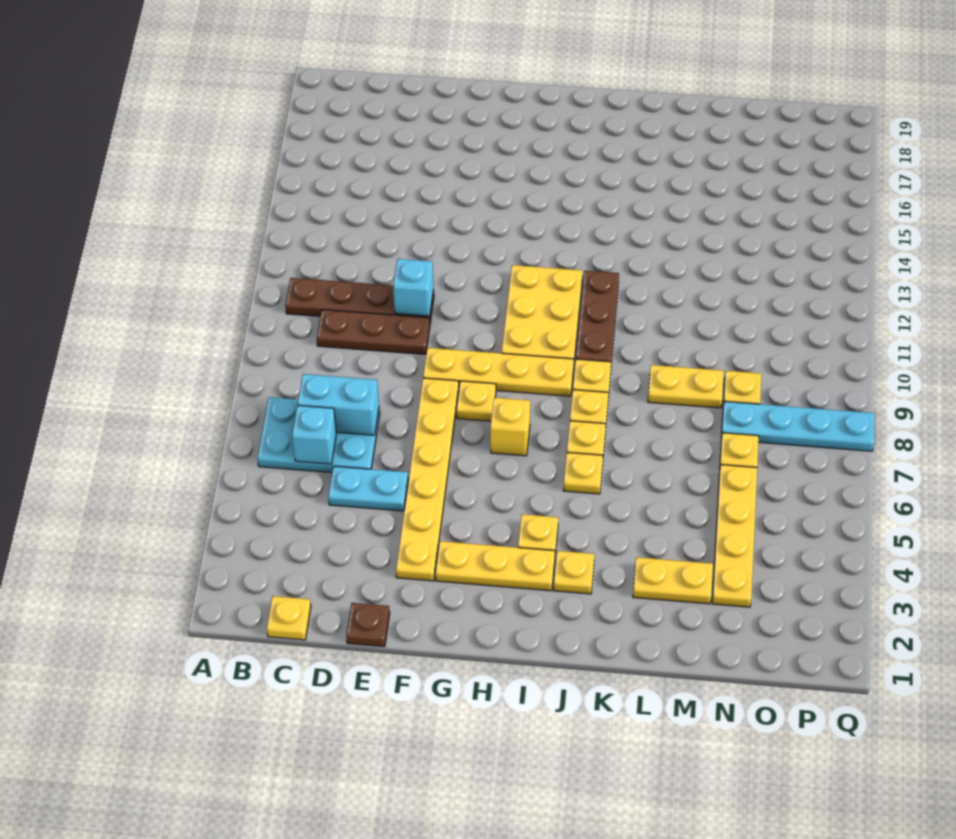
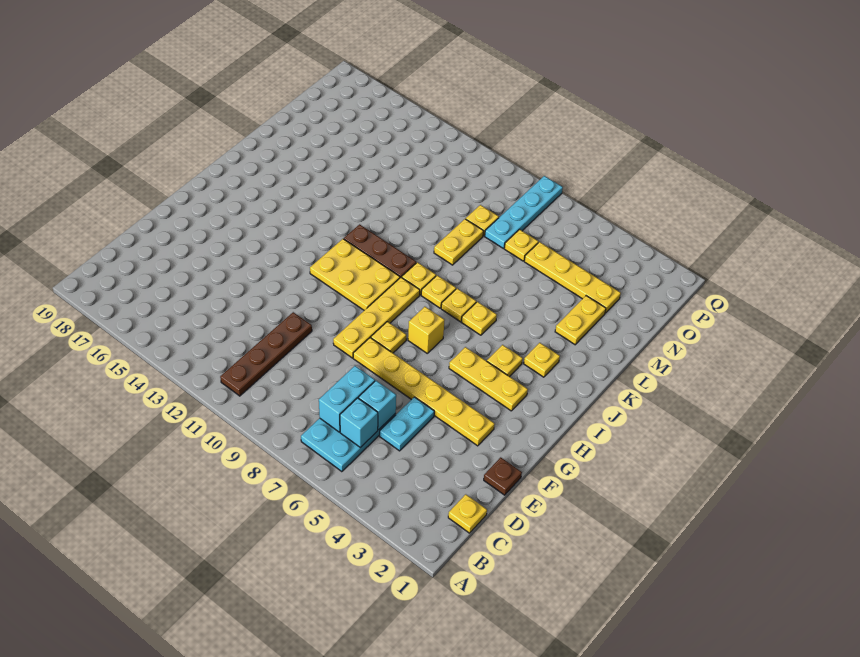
brown plate C10:E10 level 1 -> none
cyan brick E11 level 2 -> cyan brick D6 level 2
yellow plate G3:I3 level 1 -> yellow plate H3:H5 level 1

